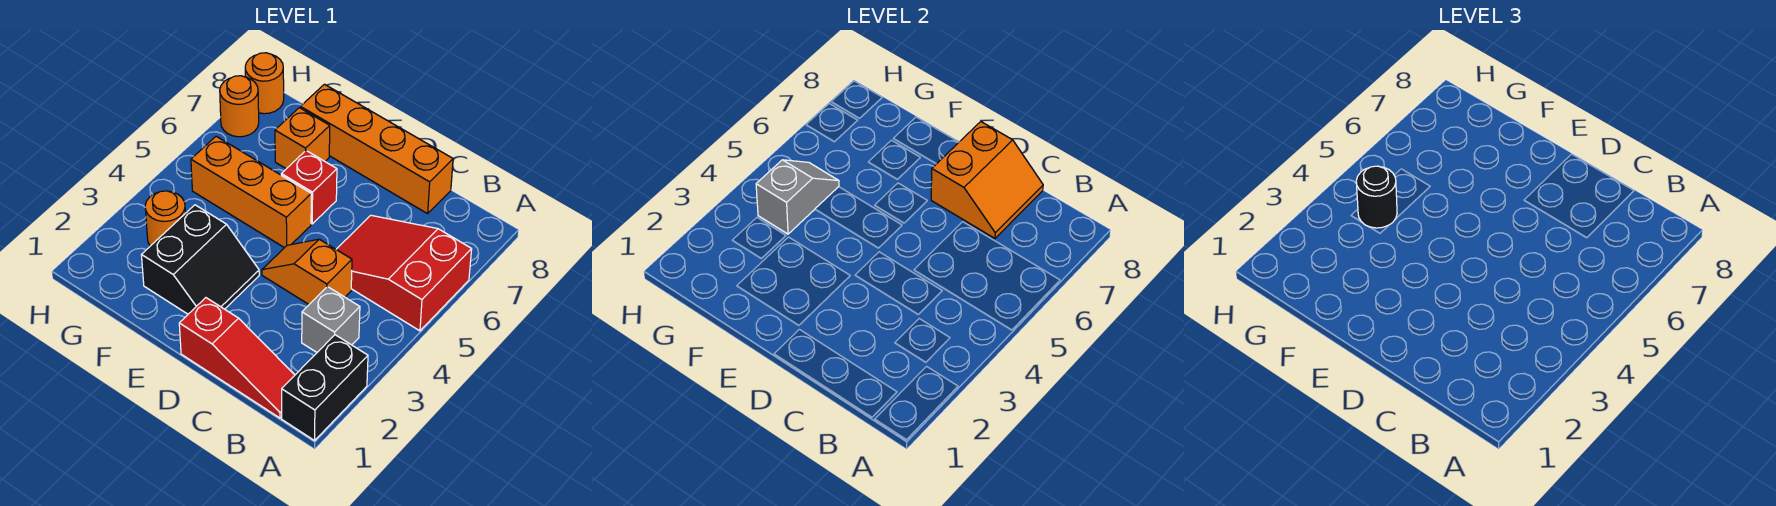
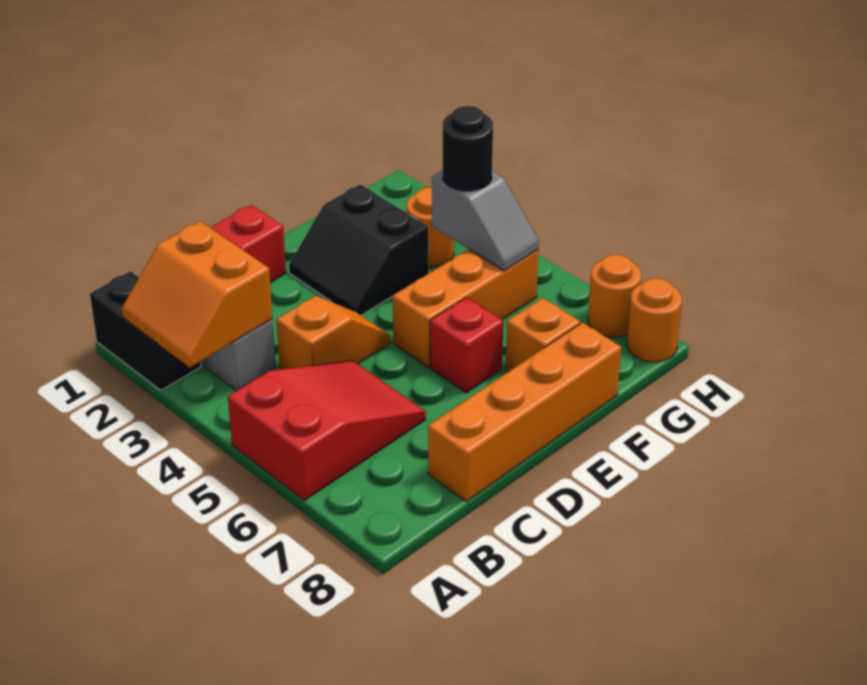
orange slope C7:D8 level 2 top D -> orange slope A2:B3 level 2 top B

